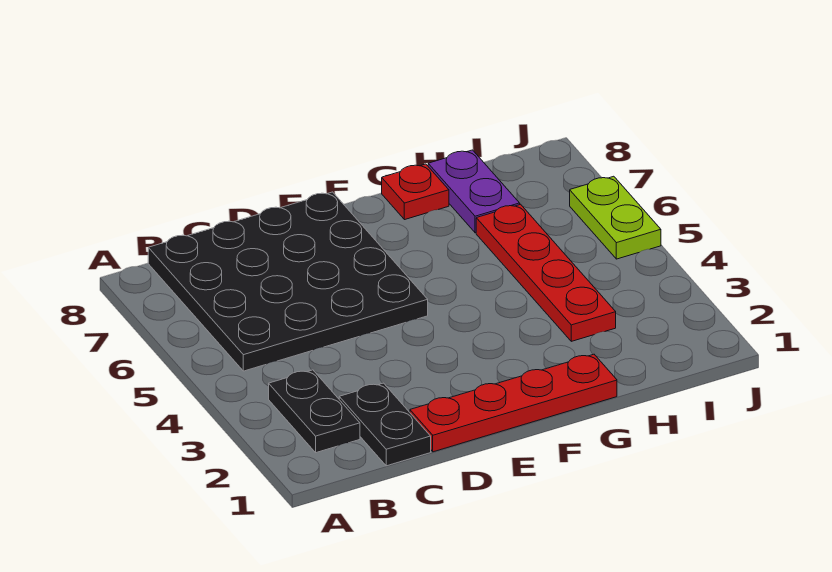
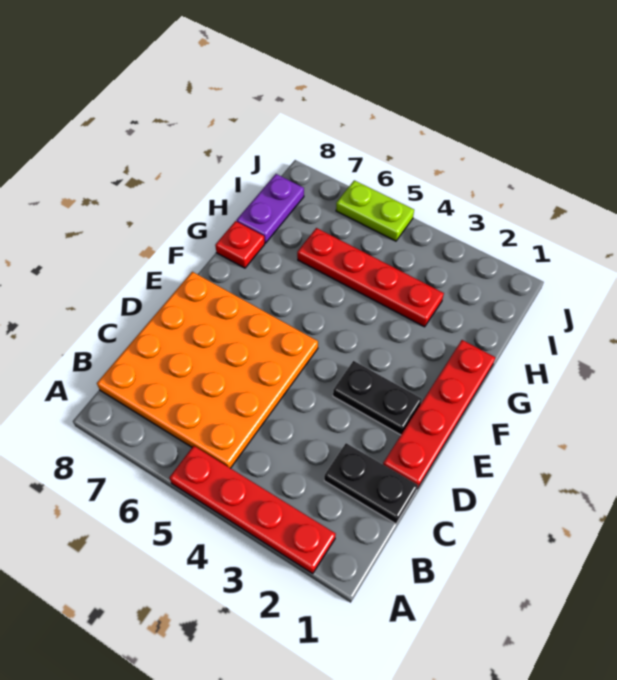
none -> red plate A2:A5 level 1
black plate B2:B3 level 1 -> black plate E2:E3 level 1
black plate B5:E8 level 1 -> orange plate B5:E8 level 1
purple plate H7:H8 level 1 -> purple plate H8:I8 level 1

